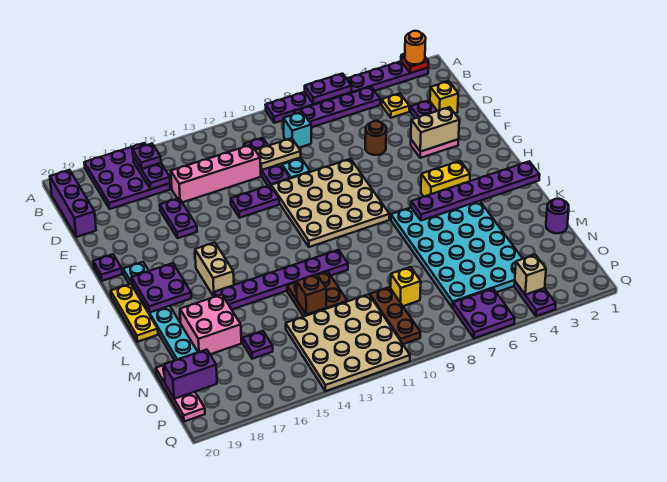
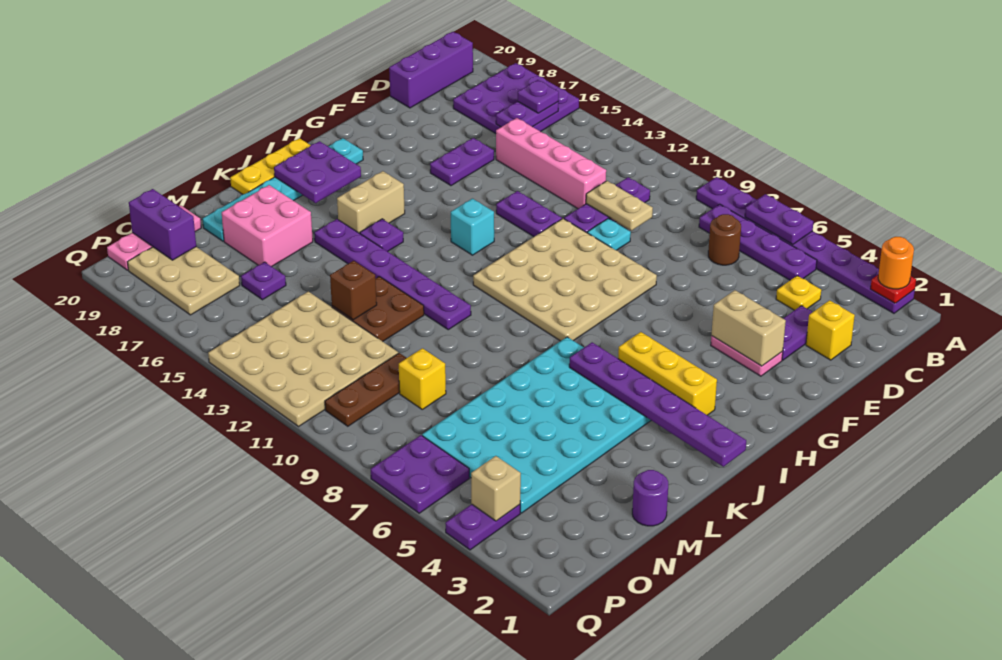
cyan brick C9 level 1 -> cyan brick H13 level 1
brown round brick E6 level 1 -> brown round brick C7 level 1
purple plate G20 level 1 -> purple plate J15 level 1
yellow brick I4:I5 level 1 -> yellow brick I3:I5 level 1
none -> tan plate O17:P19 level 1

